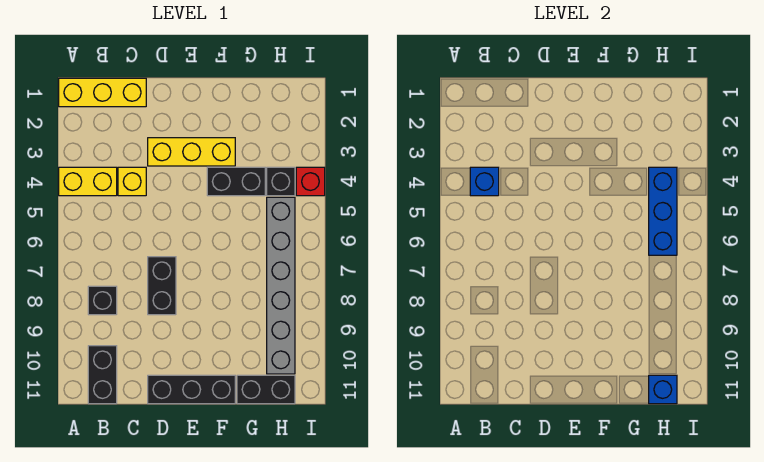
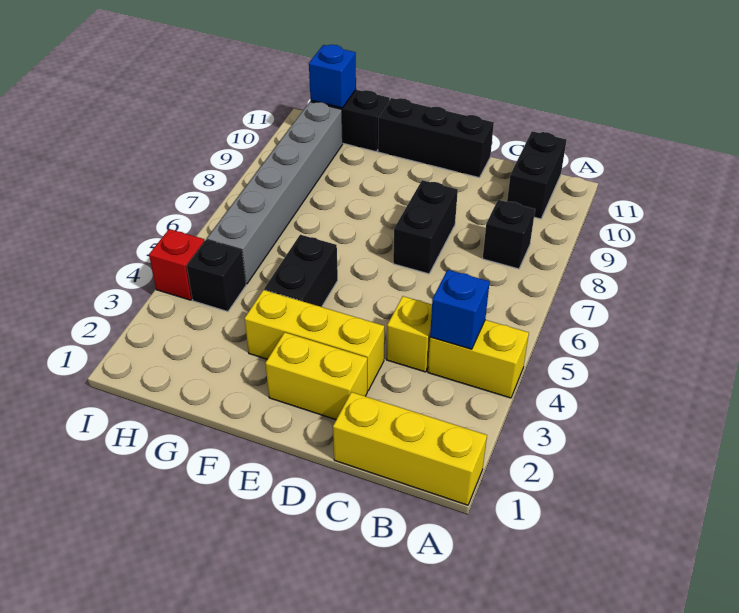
none -> yellow brick D2:E2 level 1
black brick F4:G4 level 1 -> black brick F4:F5 level 1
blue brick H4:H6 level 2 -> none

